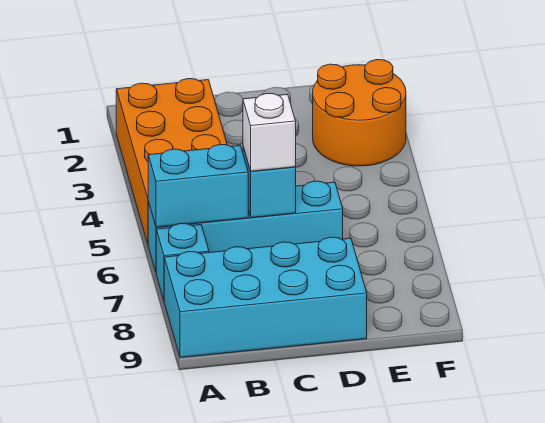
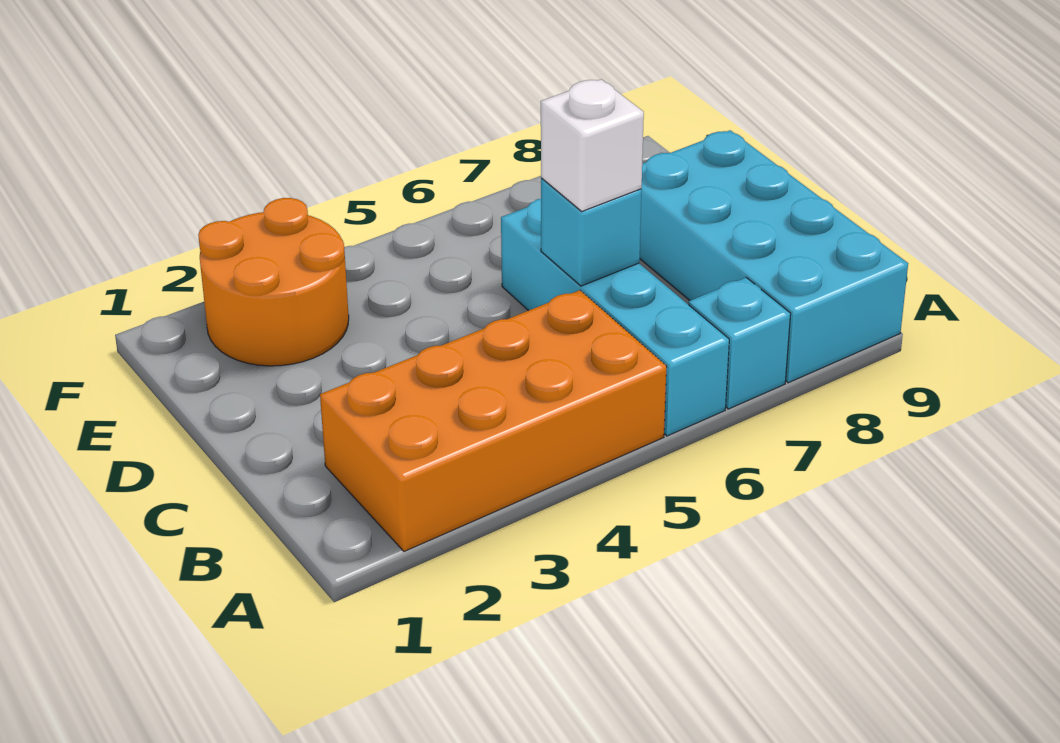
cyan brick A6:B6 level 2 -> none

